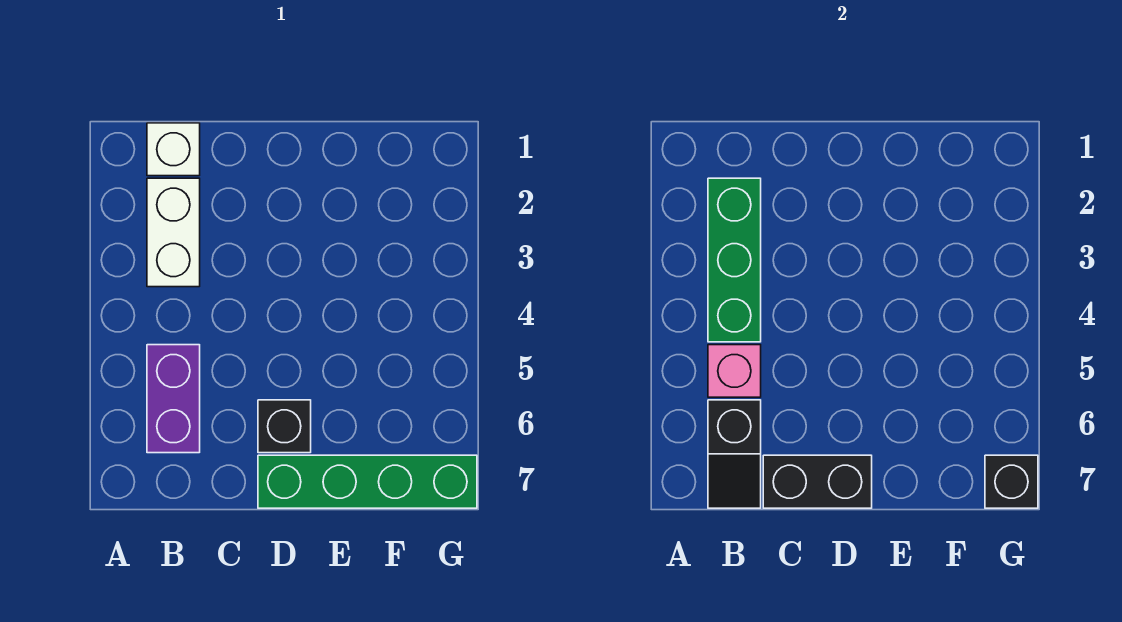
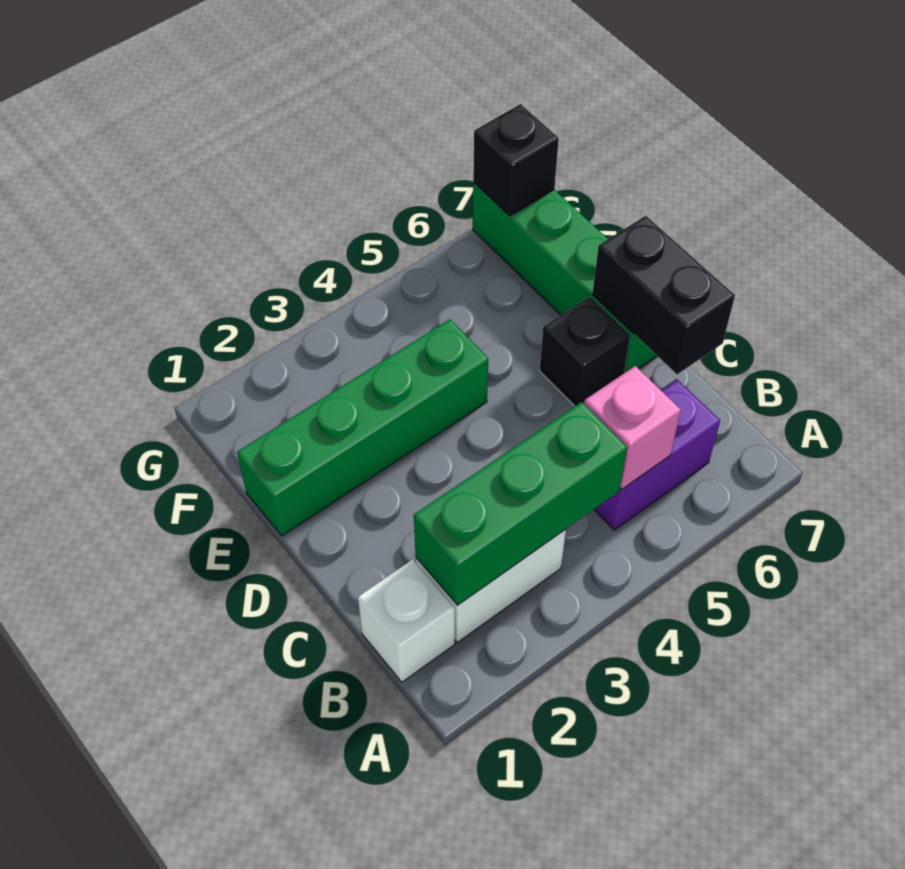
black slope B6:B7 level 2 top 6 -> none
none -> green brick E1:E4 level 1

